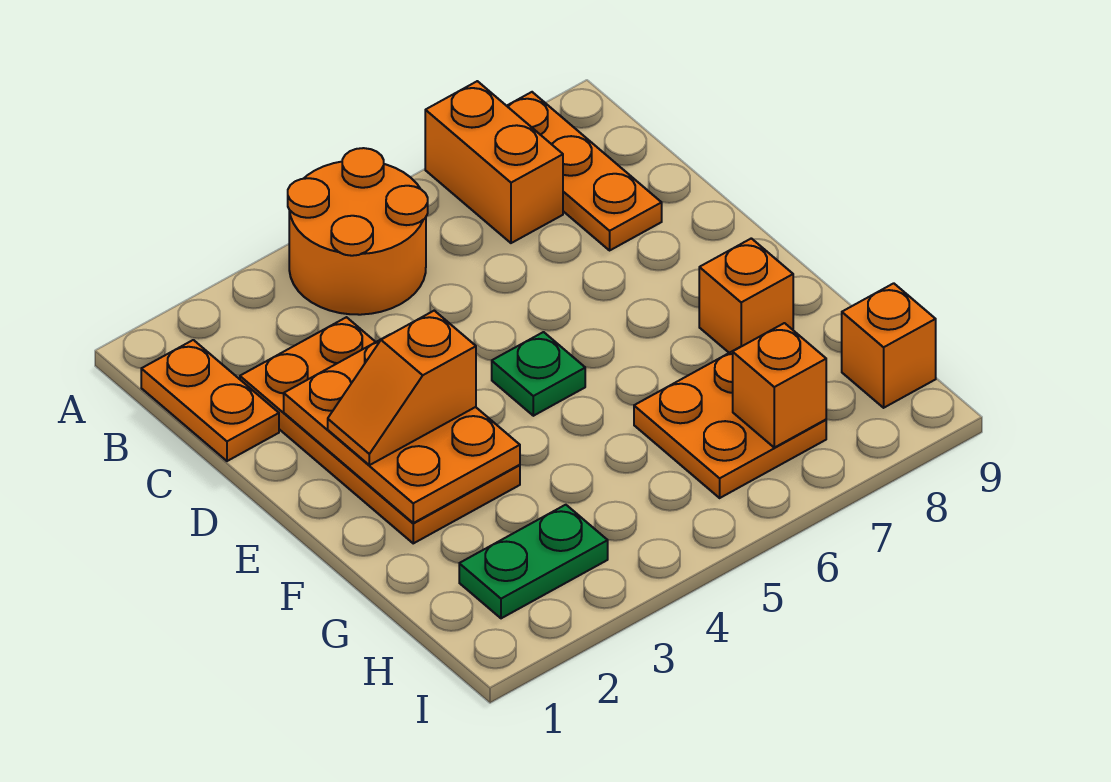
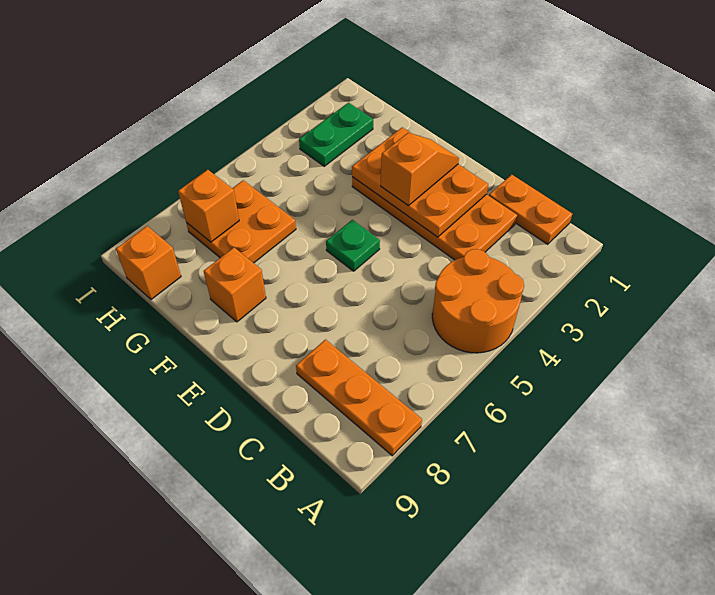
orange brick A7:B7 level 1 -> none

